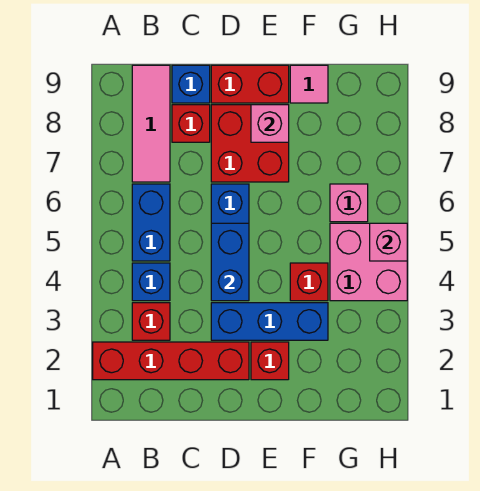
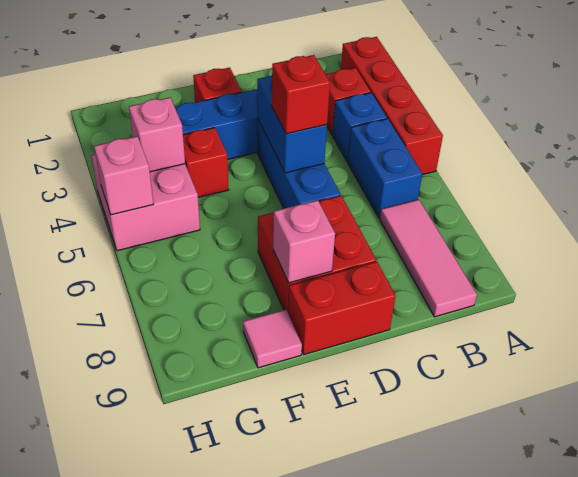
red brick A2:D2 level 1 -> red brick A2:A5 level 1
red brick C8 level 1 -> red brick D5 level 3
blue brick C9 level 1 -> none
pink brick G6 level 1 -> pink brick G4 level 2

